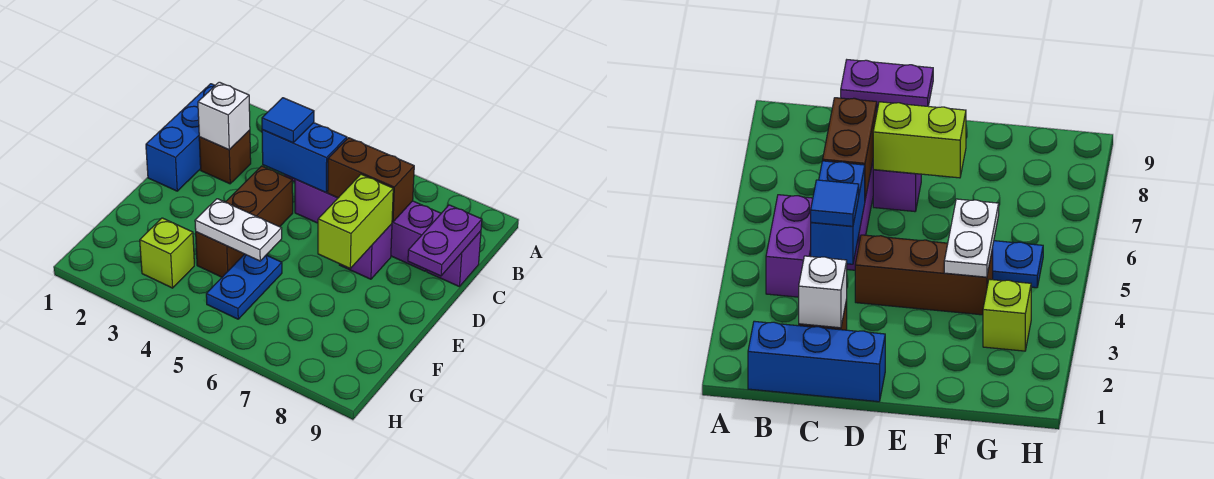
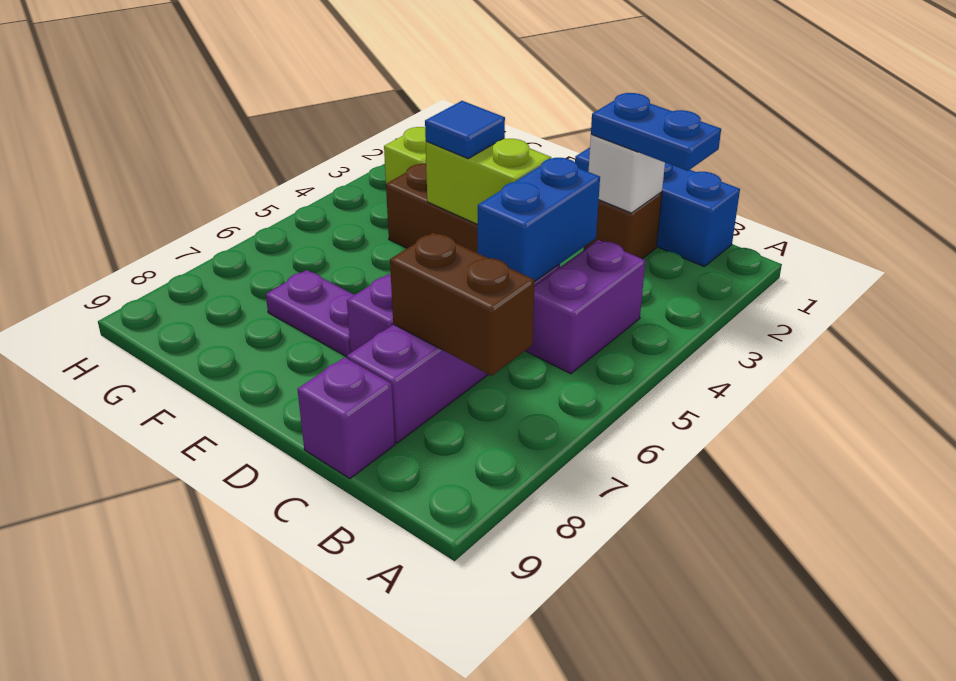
blue tile C4 level 3 -> blue tile E4 level 3
brown brick C6:C7 level 2 -> brown brick B7:C7 level 2
purple plate C9:D9 level 2 -> purple plate E7:F7 level 1
lime brick D7:E7 level 2 -> lime brick D4:E4 level 2
white plate F4:F5 level 2 -> none
blue plate F5:G5 level 1 -> blue plate B2:C2 level 3

